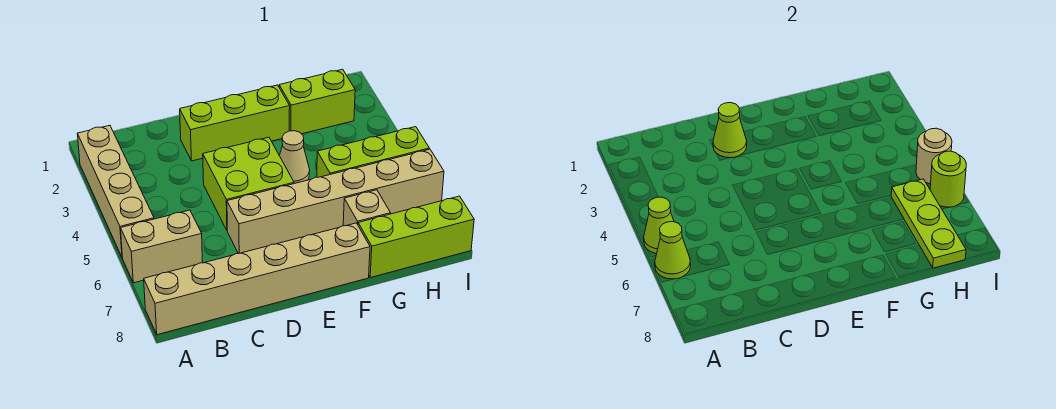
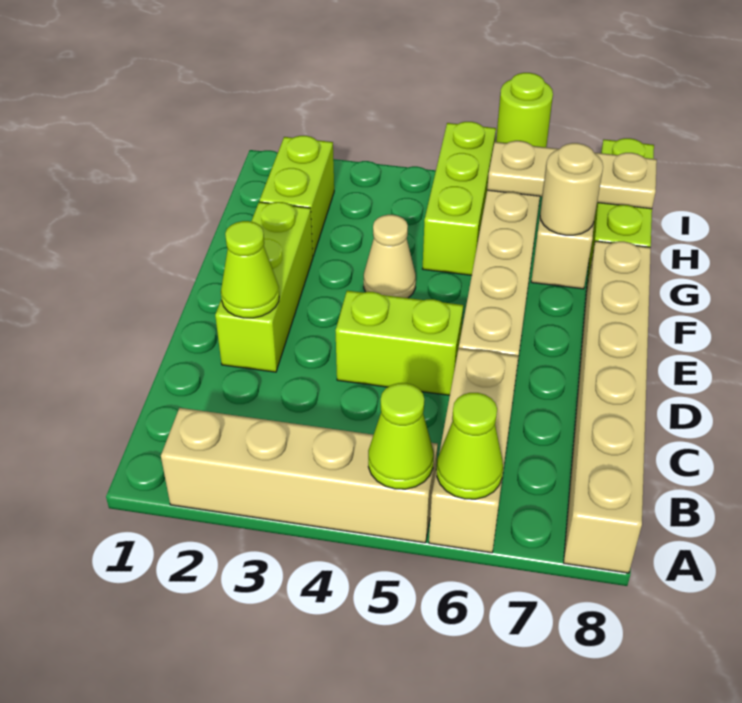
tan brick A6:B6 level 1 -> tan brick A6:C6 level 1
lime brick D4:E5 level 1 -> lime brick D4:D5 level 1
lime plate H6:H8 level 2 -> tan plate H6:H8 level 2
tan round brick I5 level 2 -> tan round brick G7 level 2

